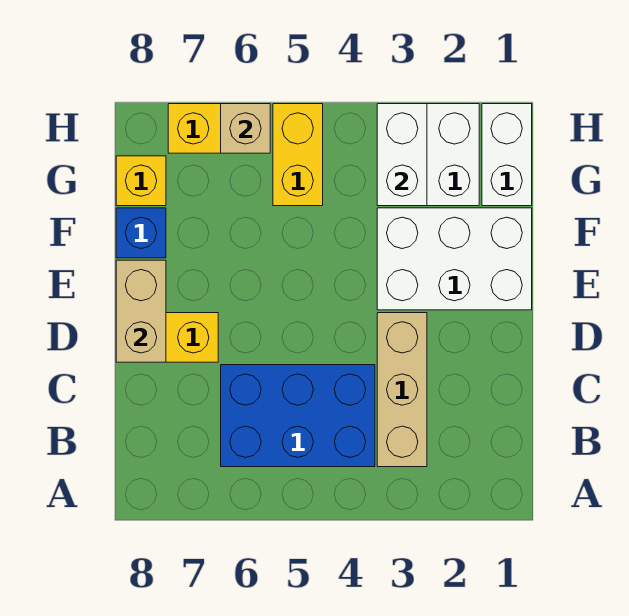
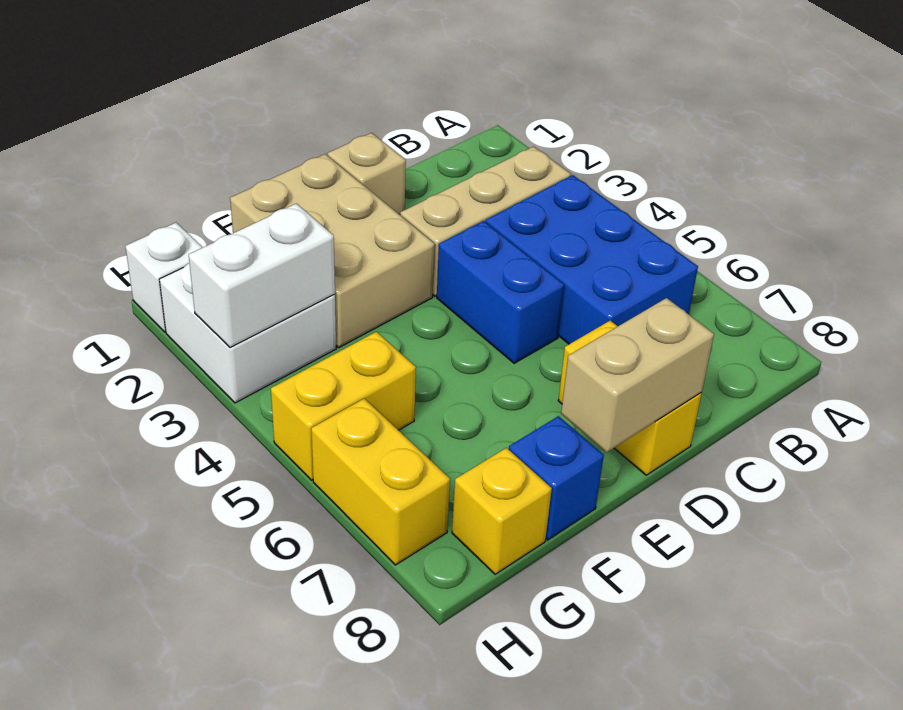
none -> blue brick D4:D5 level 1
white brick E1:F3 level 1 -> tan brick E1:F3 level 1
white brick G1:H1 level 1 -> white brick H1 level 1
tan brick H6 level 2 -> tan brick D1 level 1

